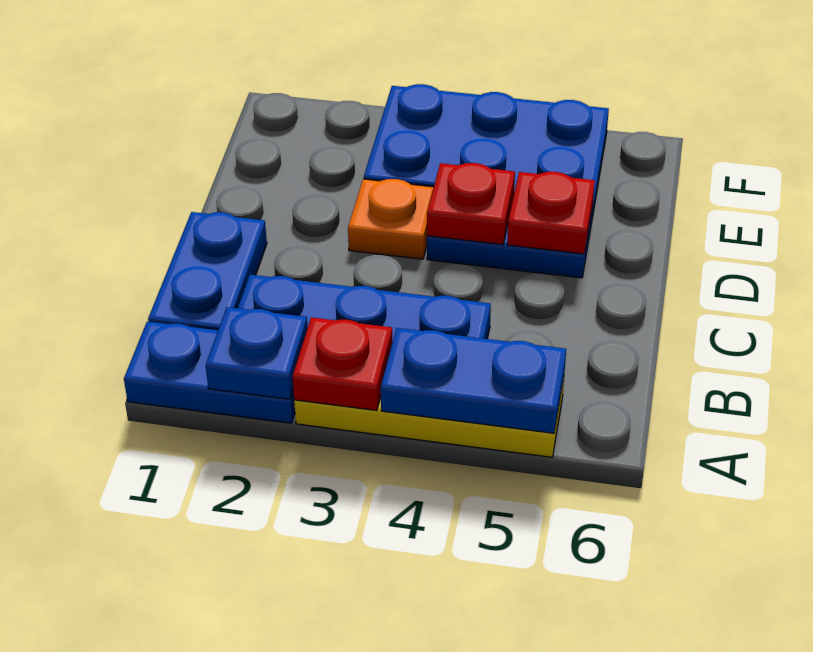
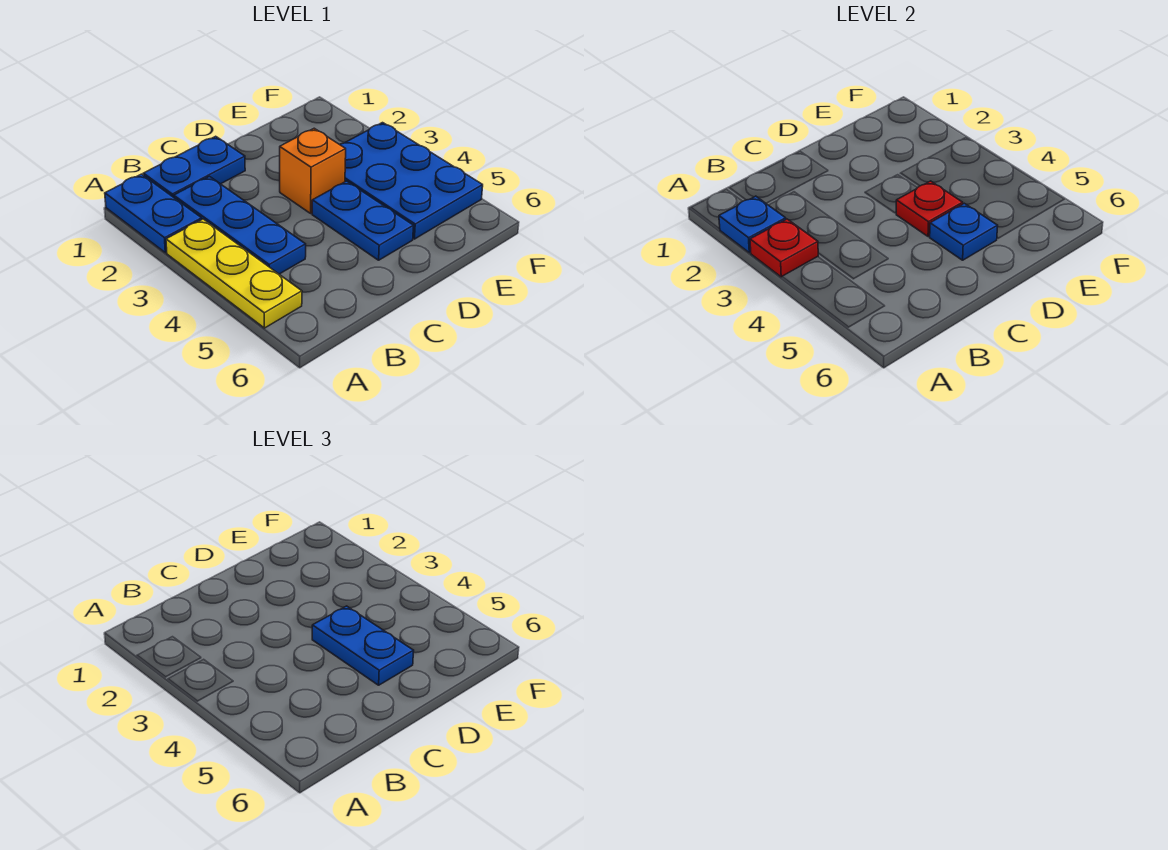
blue plate A4:A5 level 2 -> blue plate D4:D5 level 3
orange plate D3 level 1 -> orange brick D3 level 1
red plate D5 level 2 -> blue plate D5 level 2

